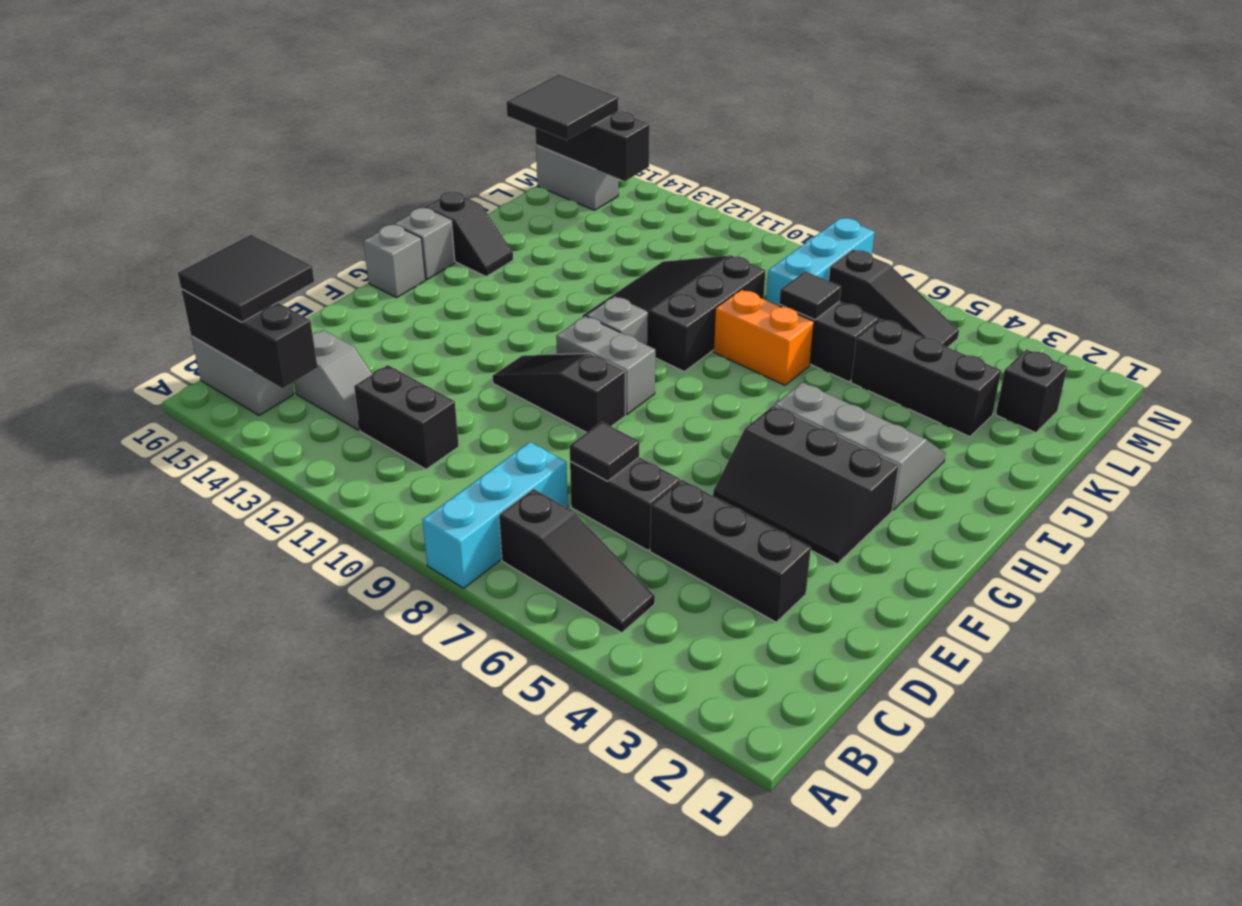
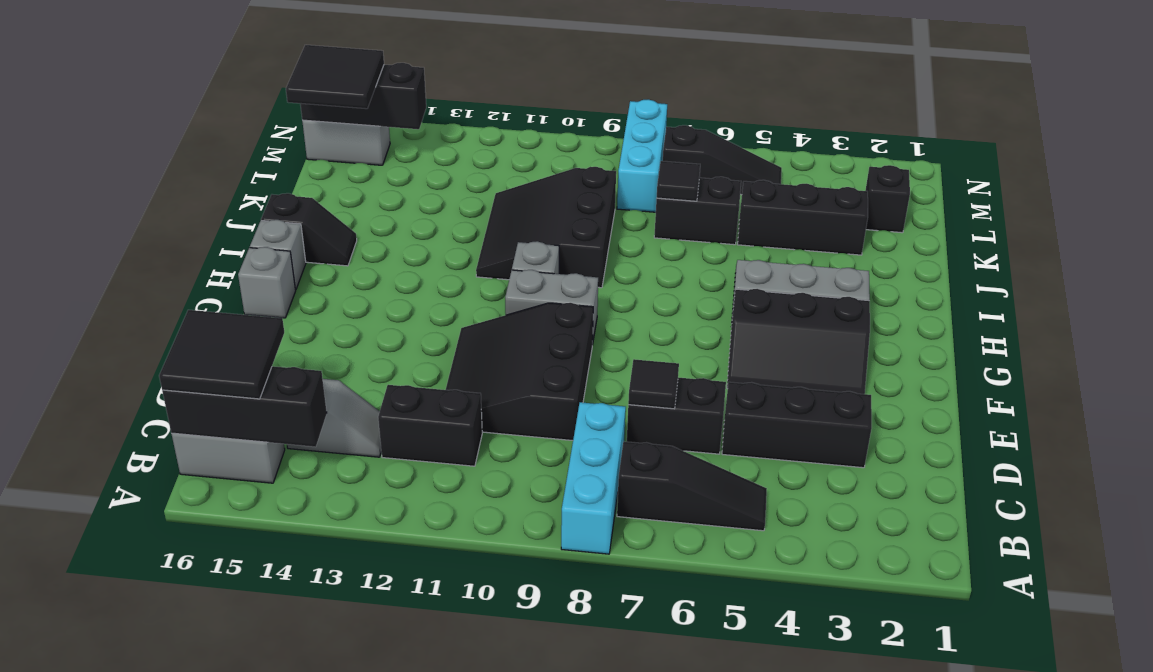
black slope F9:F11 level 1 top 9 -> black slope D9:F11 level 1 top 9
orange brick J7:J8 level 1 -> none

